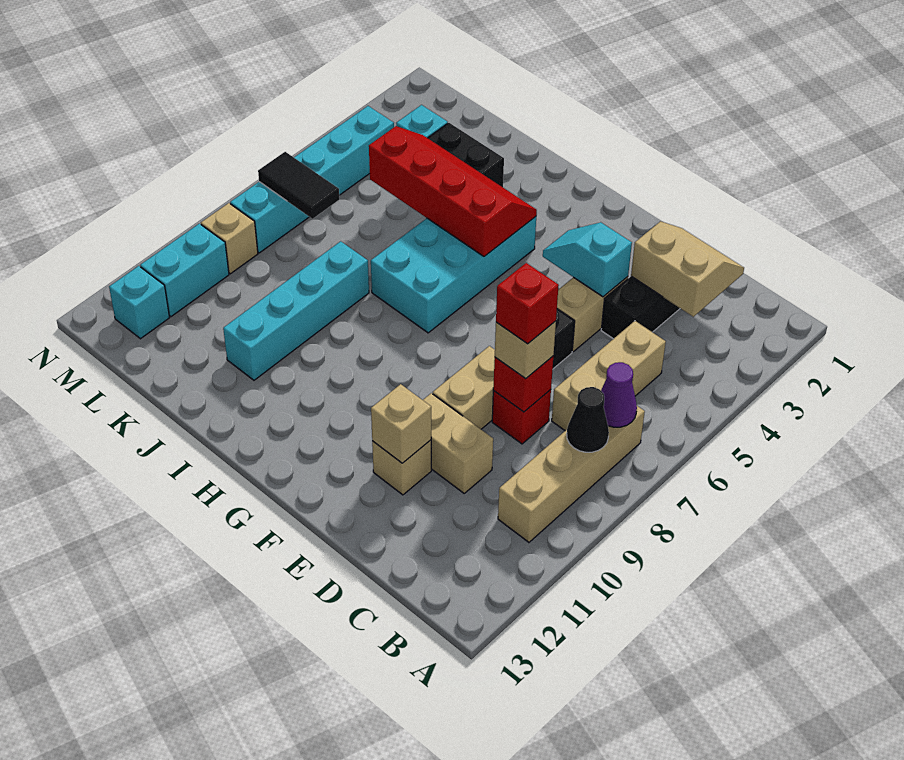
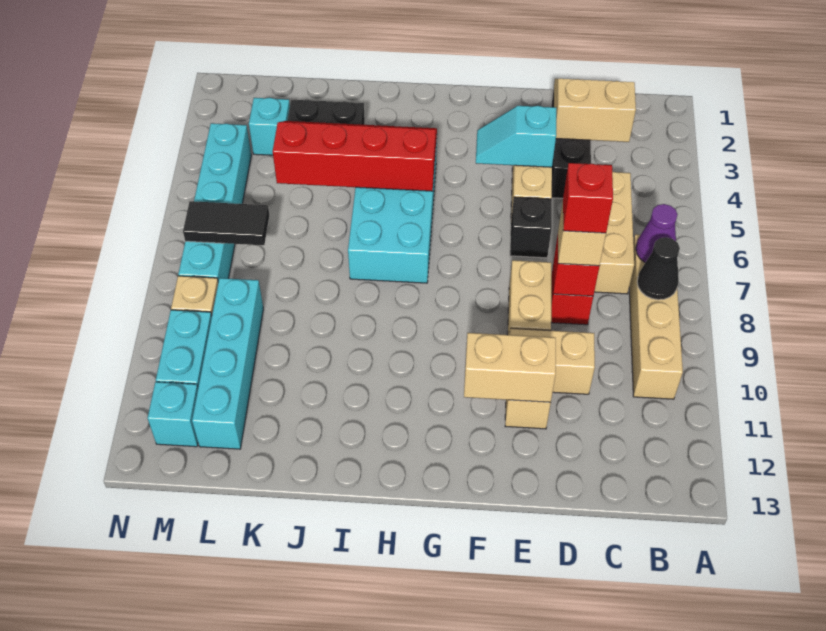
tan brick E11 level 2 -> tan brick E11:F11 level 2
cyan brick J8:J11 level 1 -> cyan brick L9:L12 level 1

